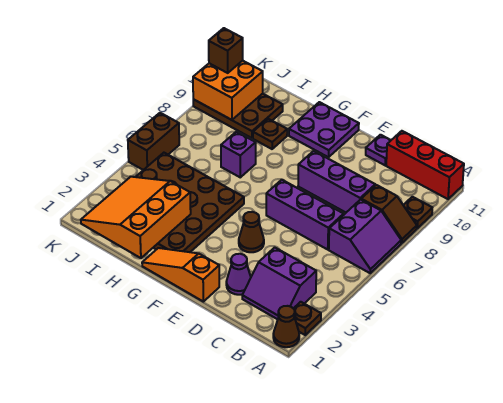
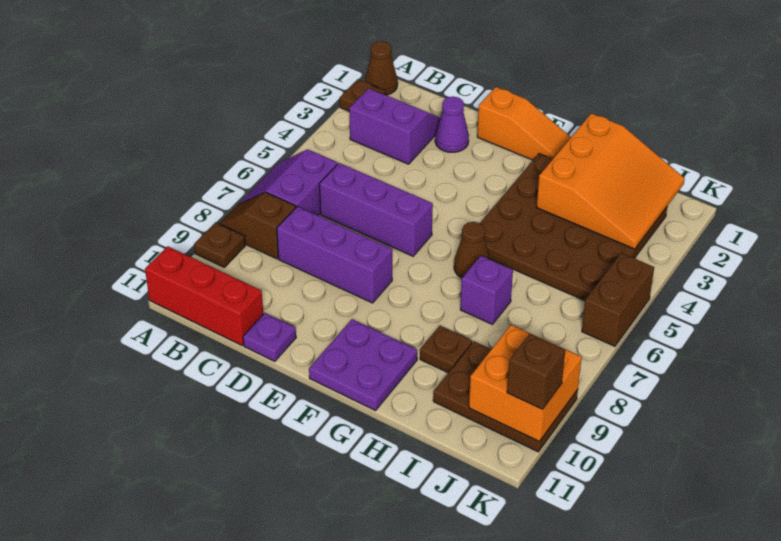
brown cone E4 level 1 -> brown cone G6 level 1

